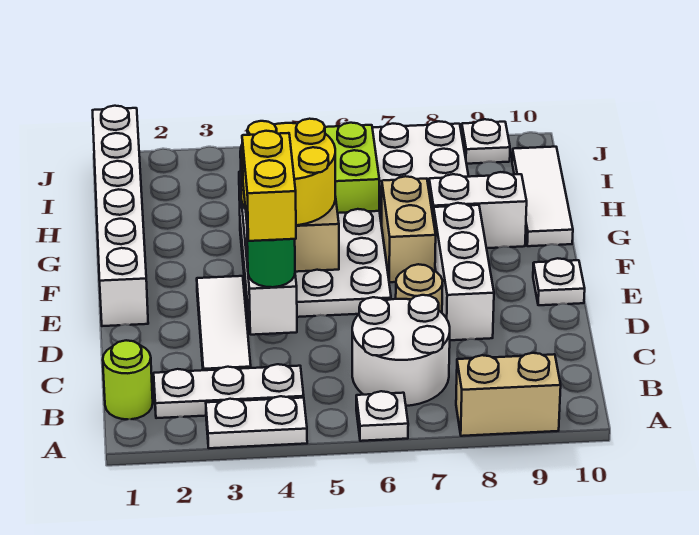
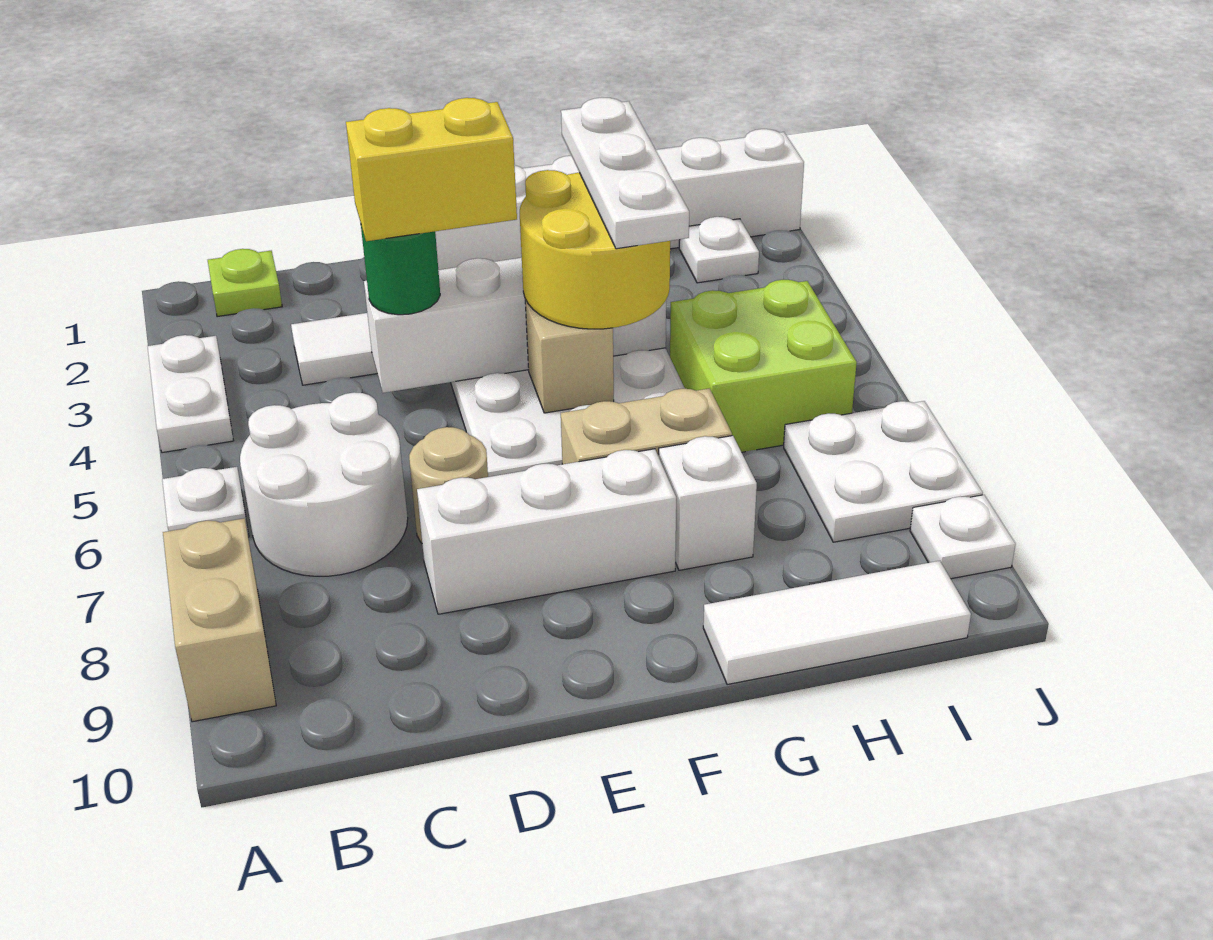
lime round brick B1 level 1 -> lime plate B1 level 1
white plate B2:B4 level 1 -> white plate G3:G5 level 4
white plate E10 level 1 -> white plate I2 level 1
white brick G8:G9 level 1 -> white brick G8 level 1

